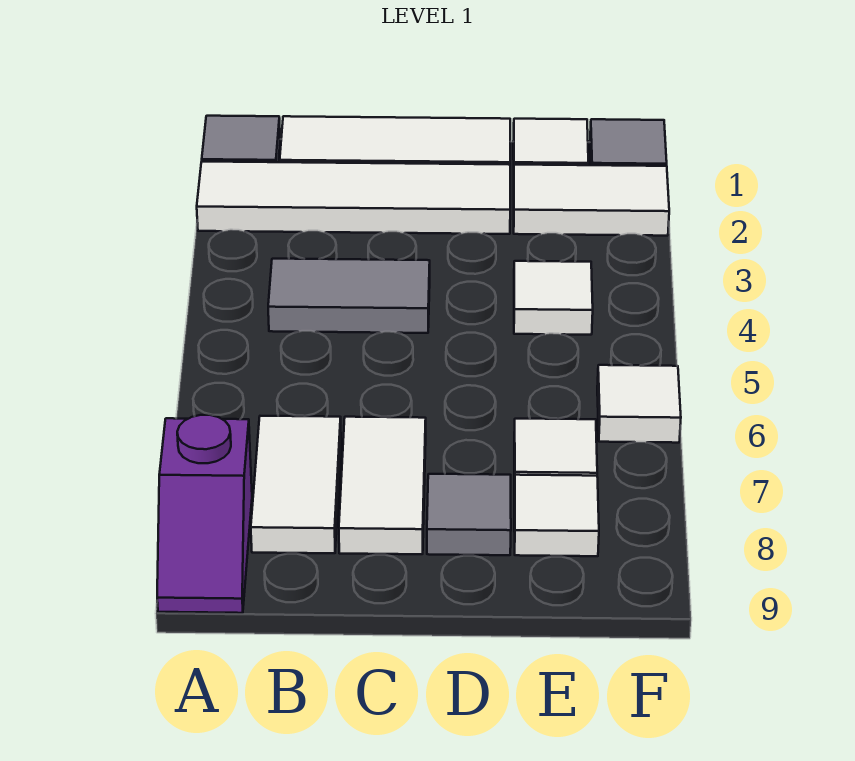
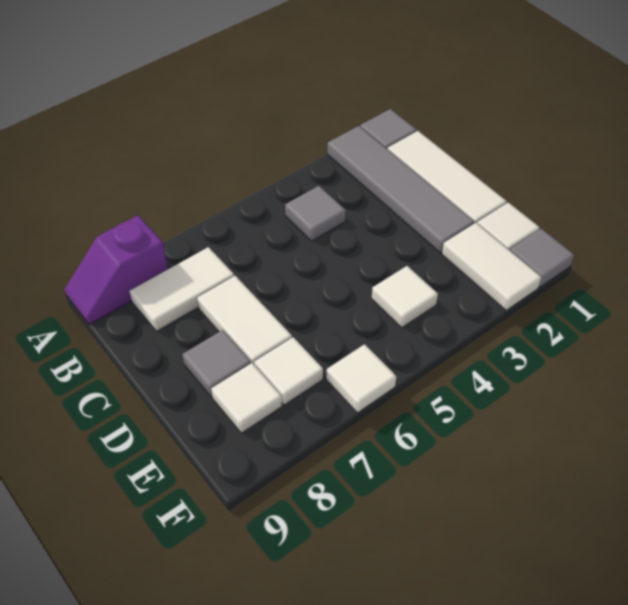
white tile A2:D2 level 1 -> grey tile A2:D2 level 1
grey tile B4:C4 level 1 -> grey tile B4 level 1
white tile C7:C8 level 1 -> white tile C7:D7 level 1

